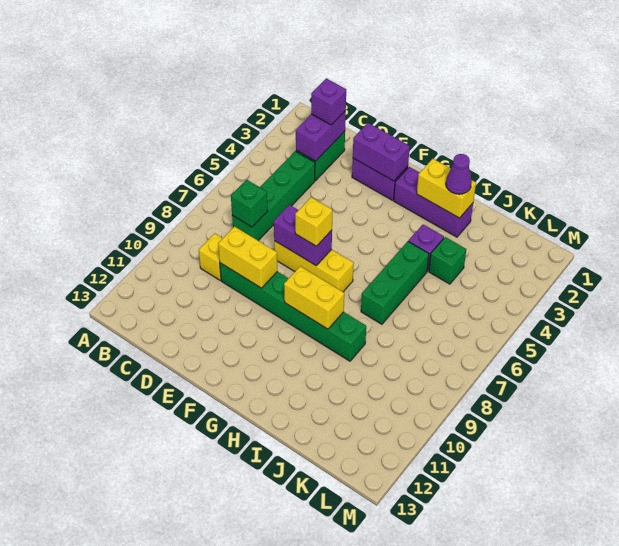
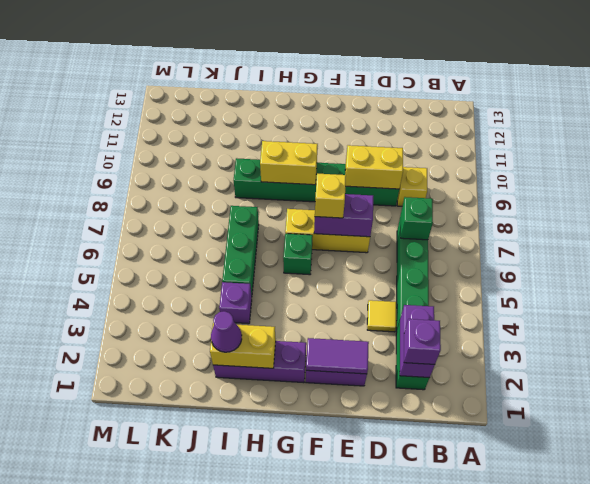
none -> yellow tile D4 level 1
purple brick E2:F2 level 2 -> purple tile E2:F2 level 2
green brick J4 level 1 -> green brick G6 level 1

